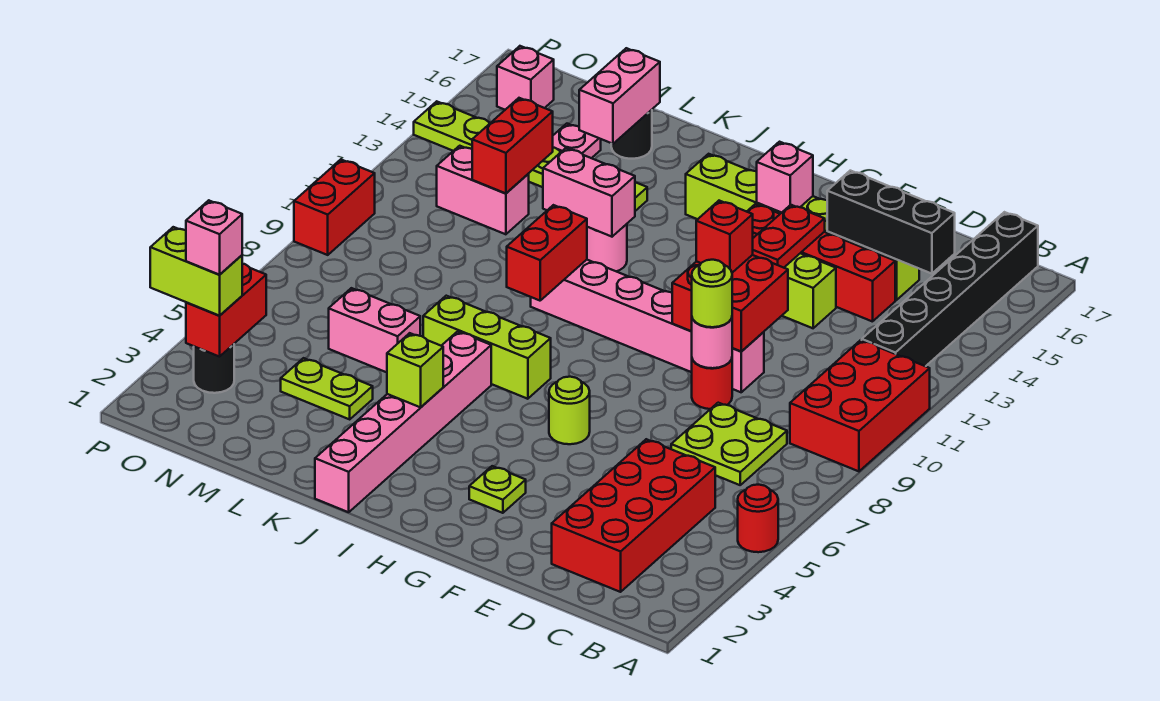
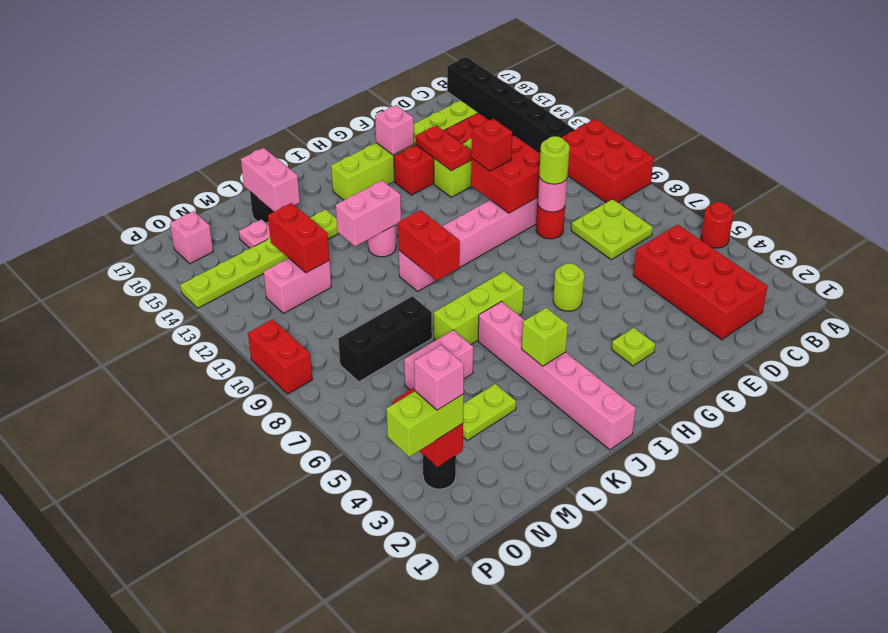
black brick C15:E15 level 2 -> black brick L8:N8 level 1

